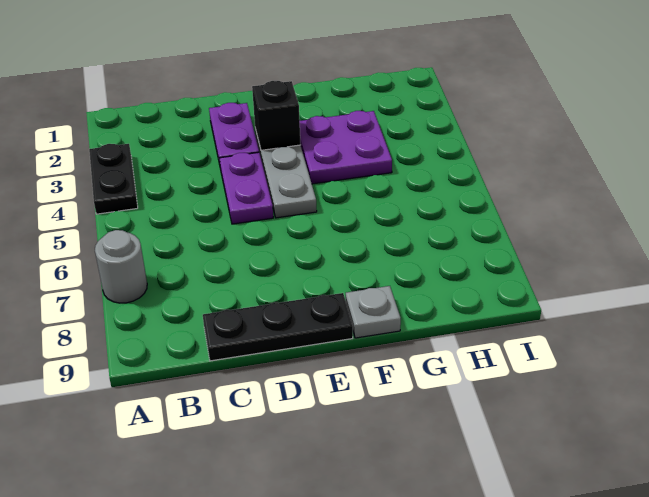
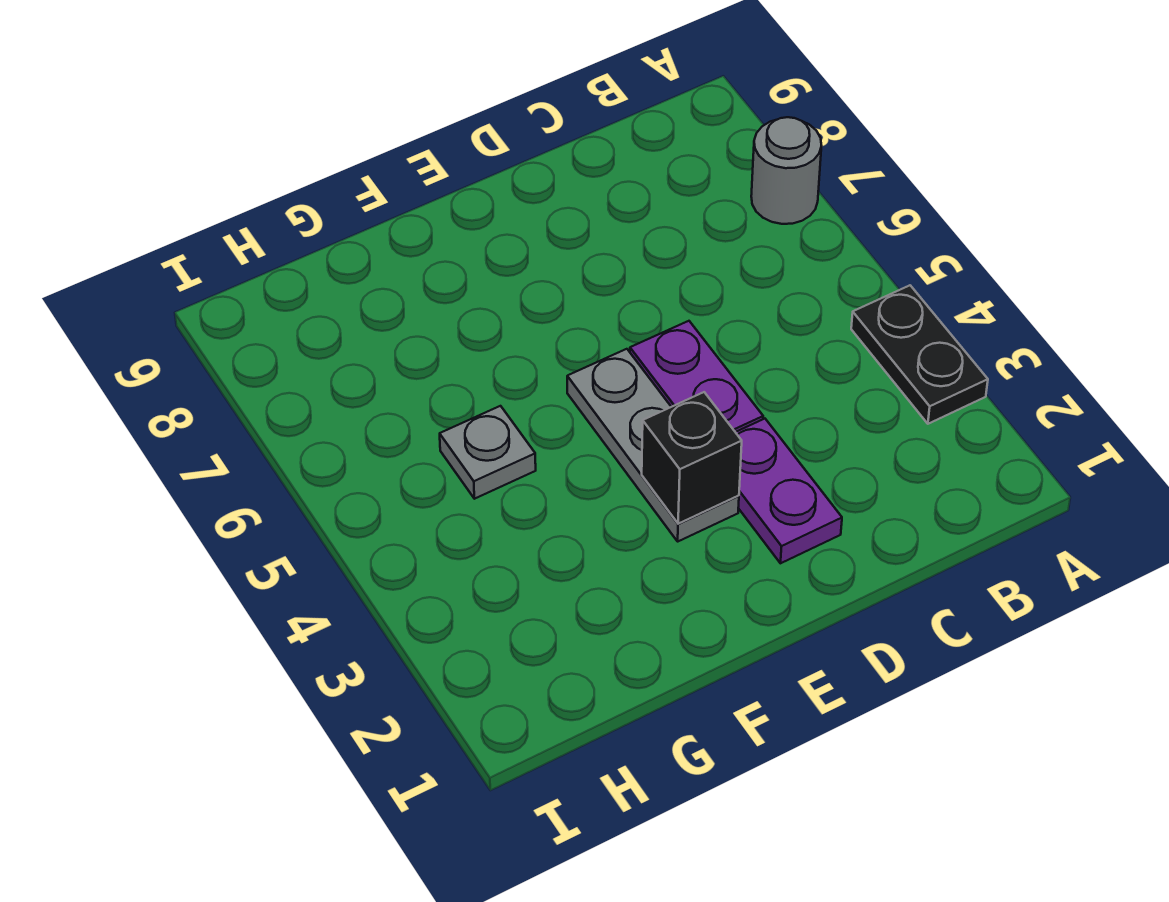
black plate C9:E9 level 1 -> none
purple plate F3:G4 level 1 -> none
grey plate F9 level 1 -> grey plate G5 level 1

